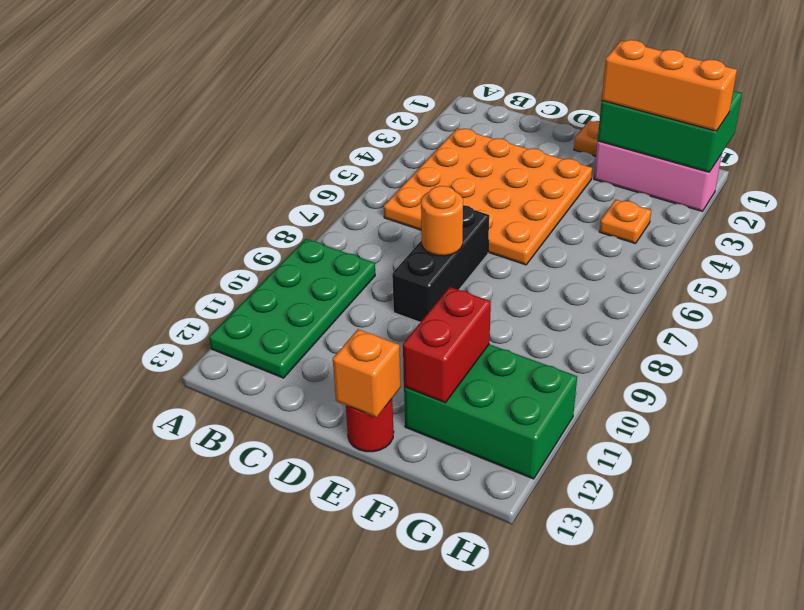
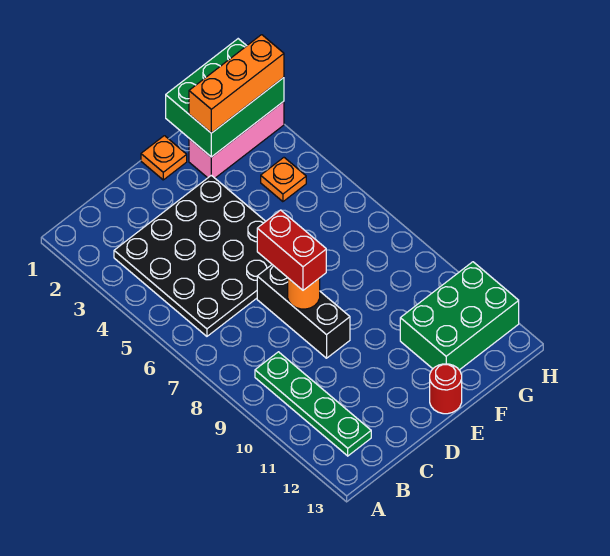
green plate A9:B12 level 1 -> green plate B9:B12 level 1
orange plate B3:E6 level 1 -> black plate B3:E6 level 1
orange brick E13 level 2 -> none
red brick F11:F12 level 2 -> red brick D7:D8 level 3

